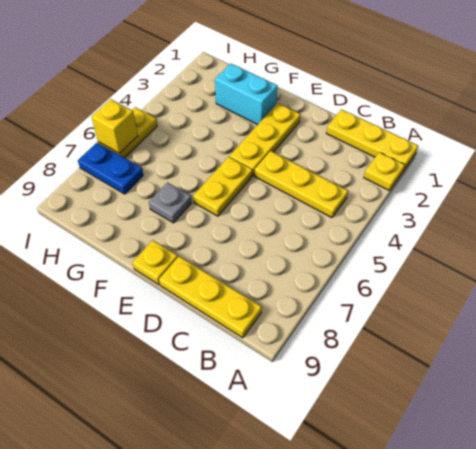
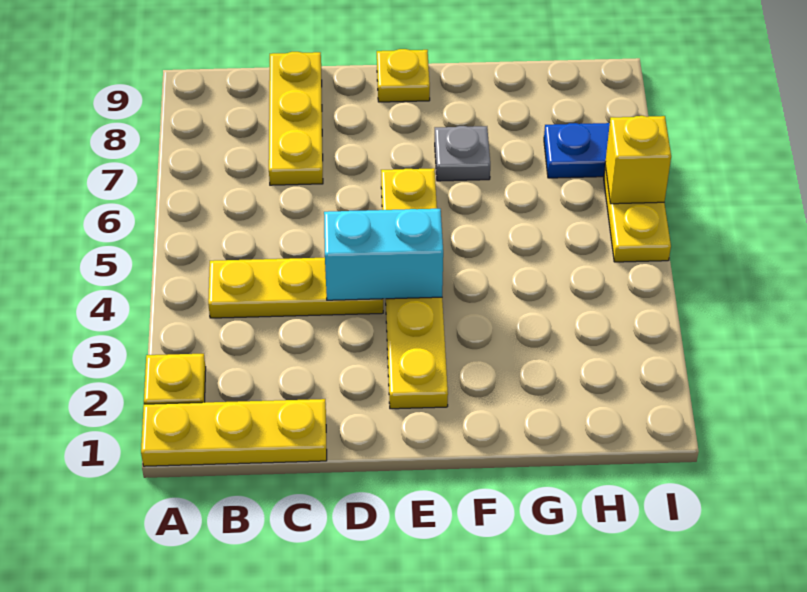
yellow plate B9:D9 level 1 -> yellow plate C7:C9 level 1
cyan brick F2:G2 level 1 -> cyan brick D4:E4 level 2

